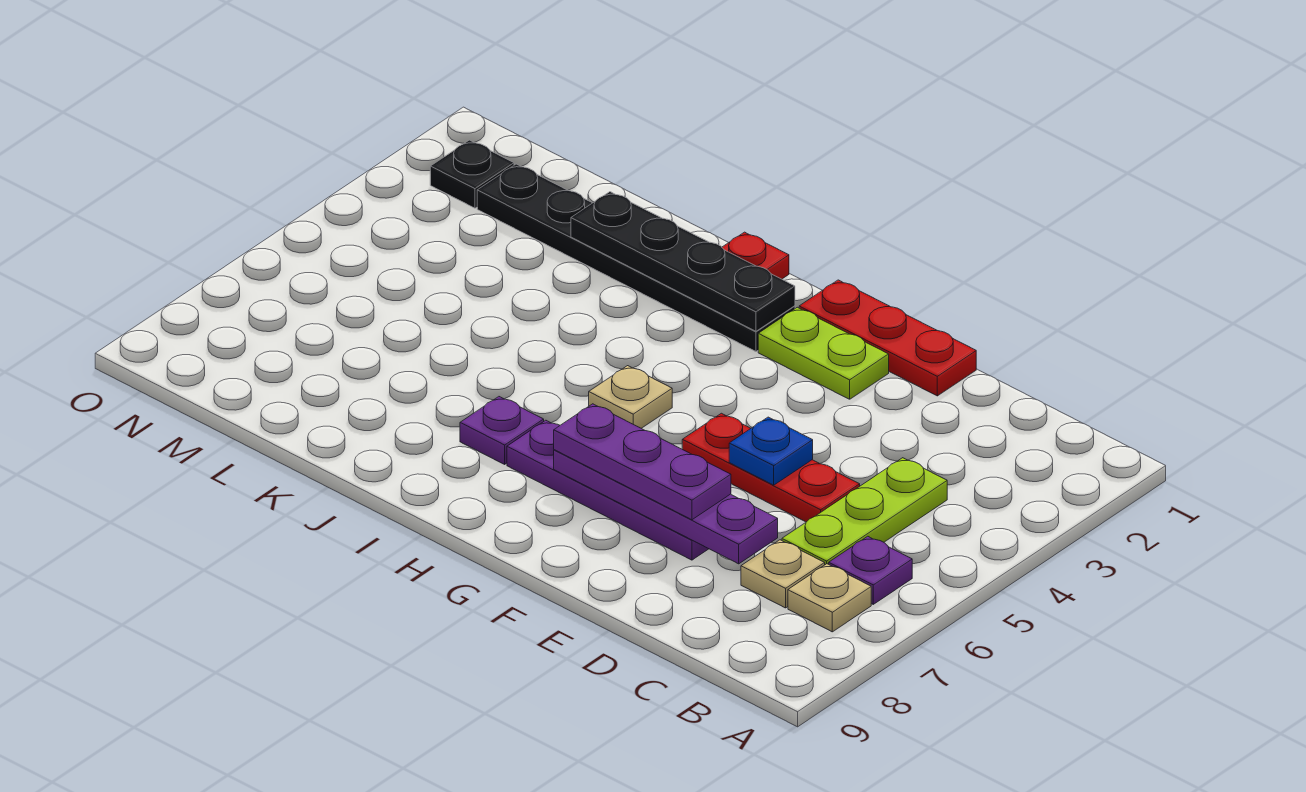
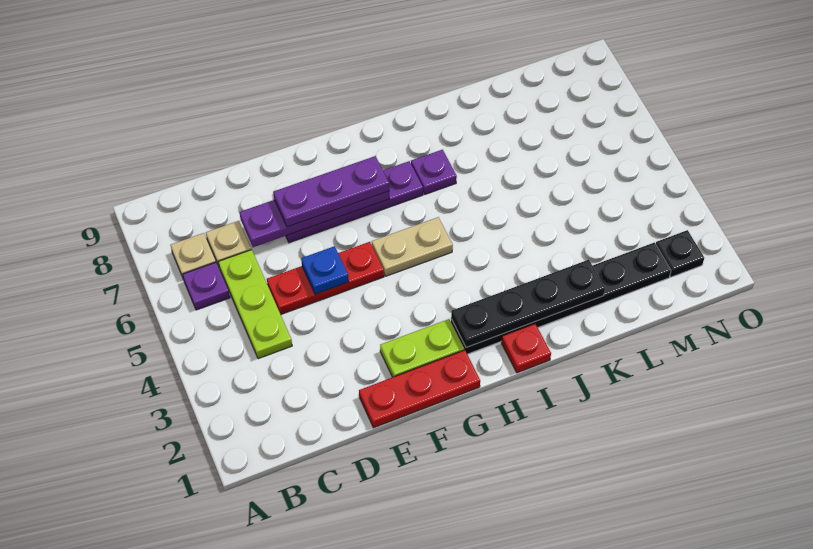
tan plate H5 level 1 -> tan plate G5:H5 level 1

